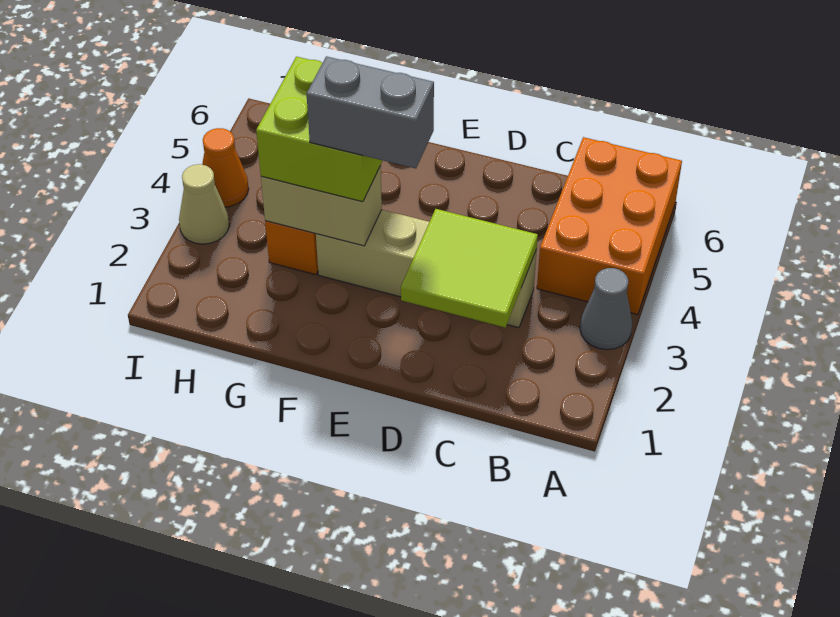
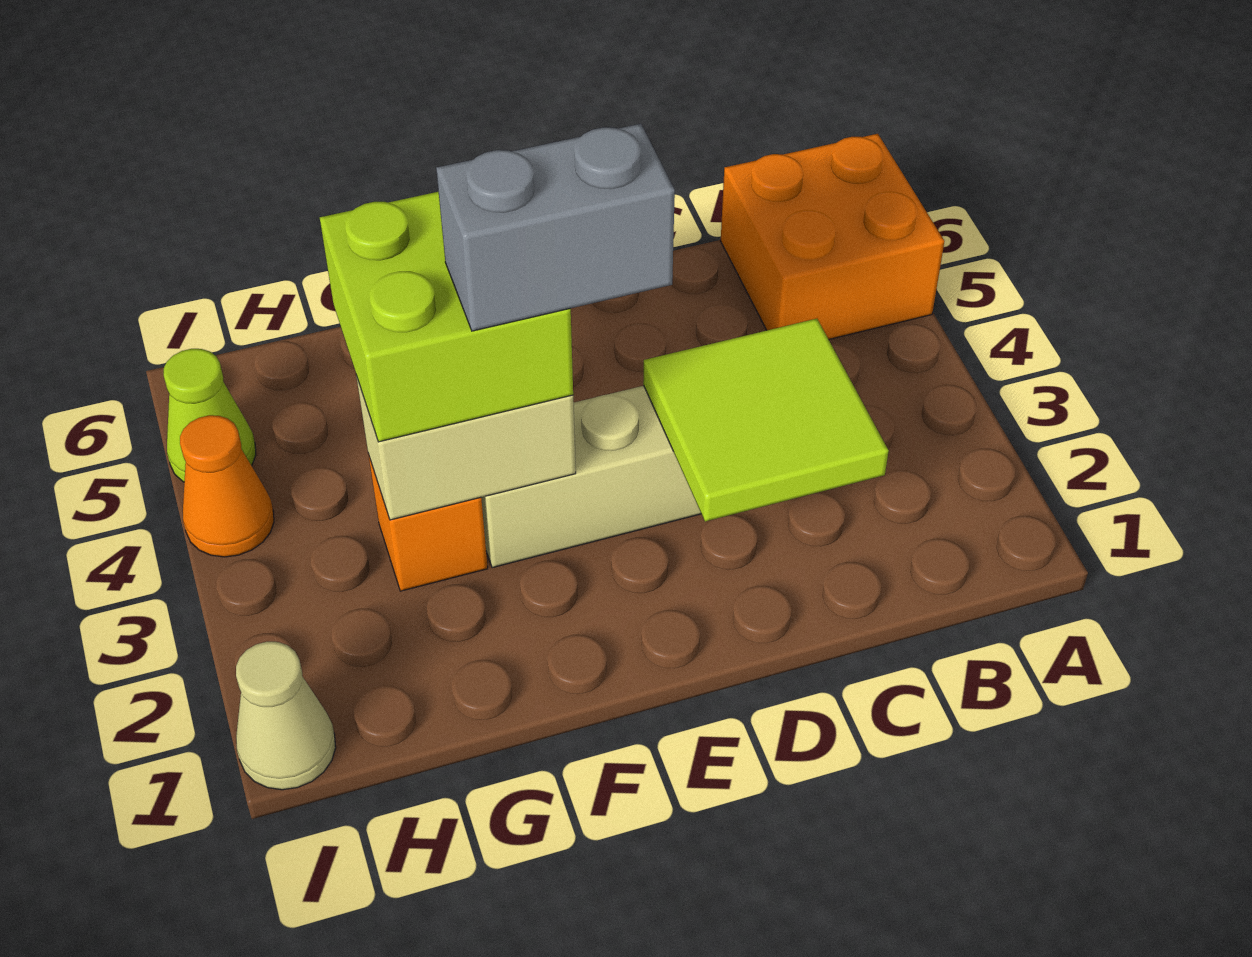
grey cone A3 level 1 -> none
orange brick A4:B6 level 1 -> orange brick A5:B6 level 1
tan cone I3 level 1 -> tan cone I1 level 1
none -> lime cone I5 level 1

